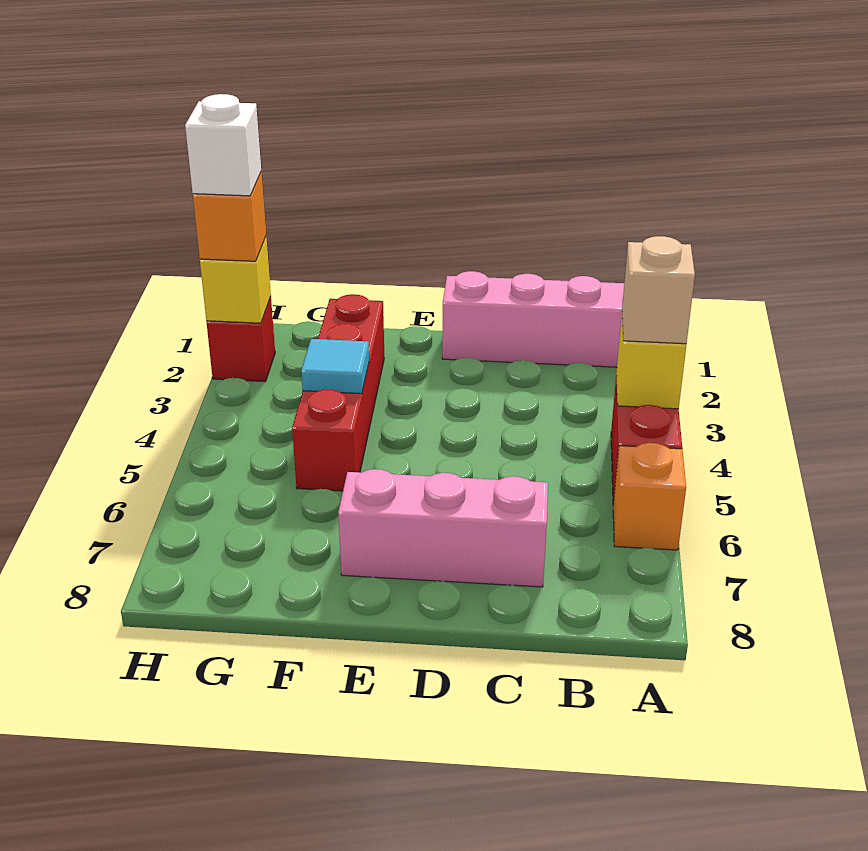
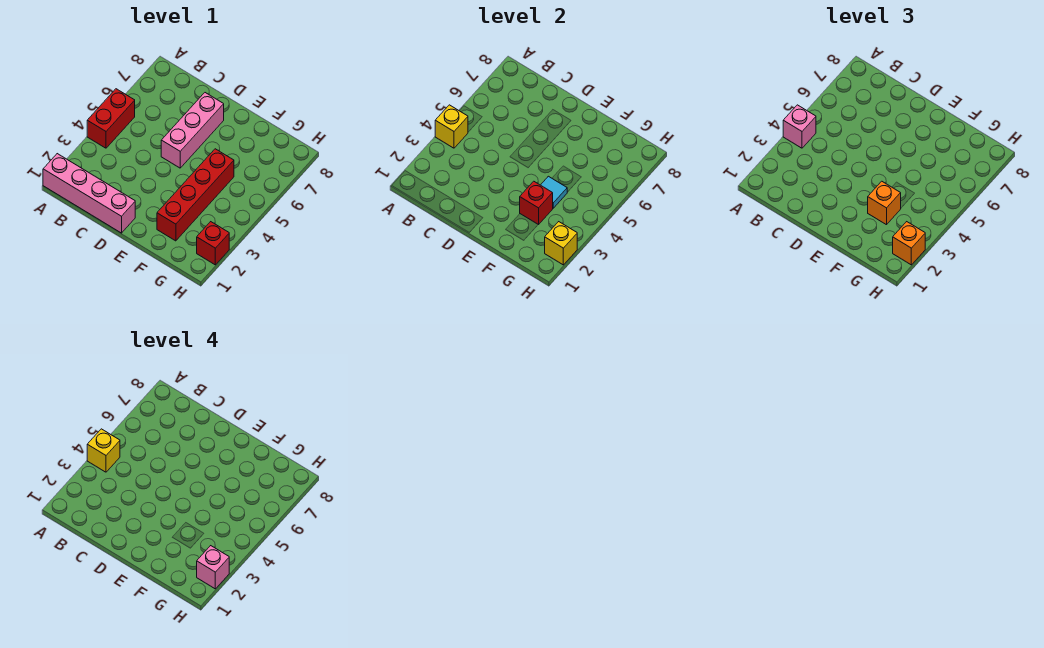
tan brick A4 level 3 -> pink brick A4 level 3
none -> yellow brick A4 level 4
orange brick A6 level 1 -> orange brick F3 level 3
pink brick C7:E7 level 1 -> pink brick D5:D7 level 1
none -> red brick F3 level 2
white brick H2 level 4 -> pink brick H2 level 4

